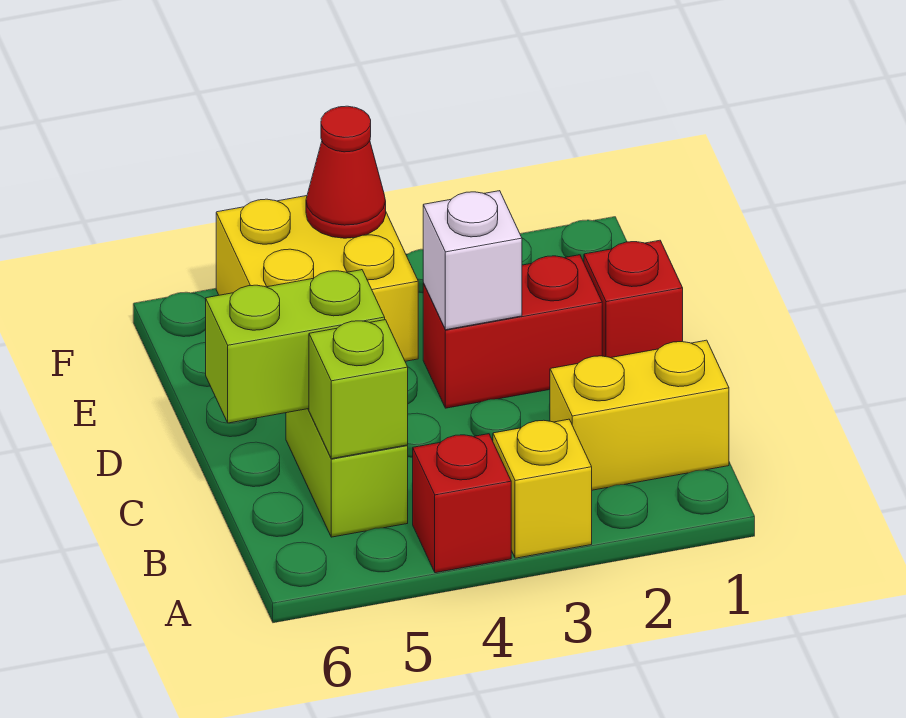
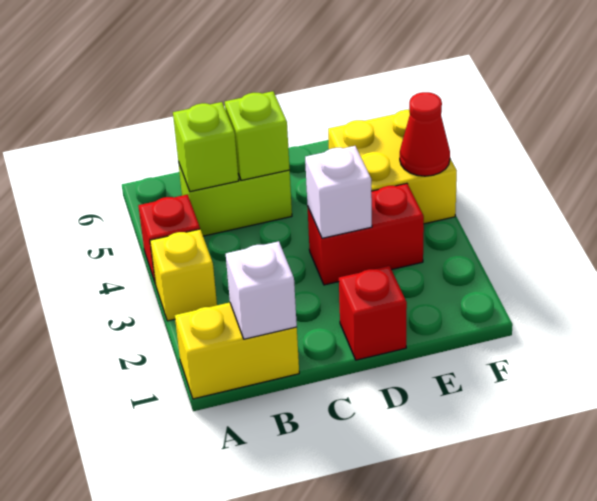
yellow brick B1:B2 level 1 -> yellow brick A1:B1 level 1
none -> white brick B1 level 2
lime brick C5:C6 level 2 -> lime brick C5 level 2
red brick D2:D3 level 1 -> red brick D3:E3 level 1

